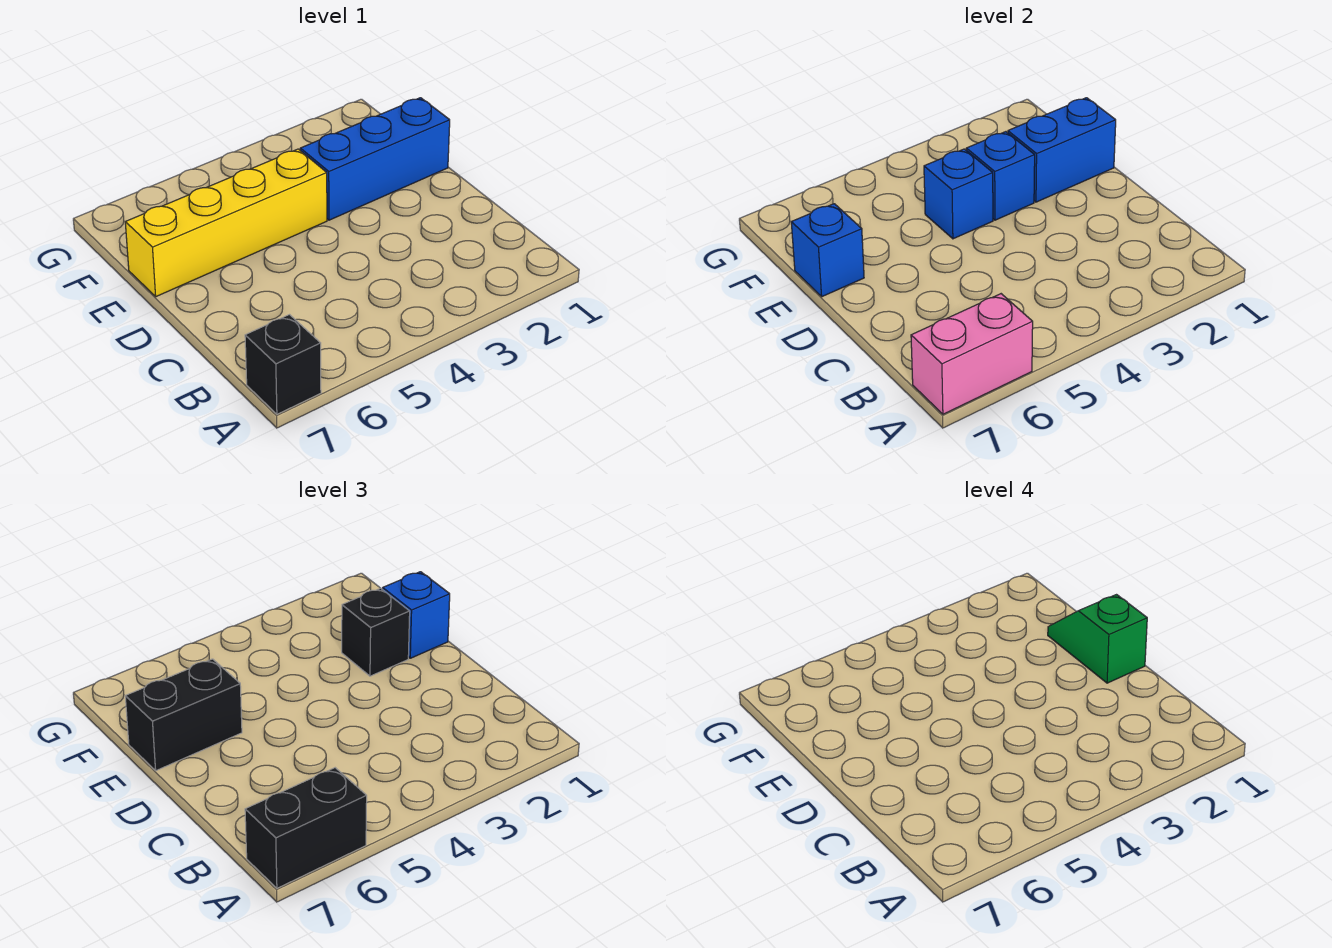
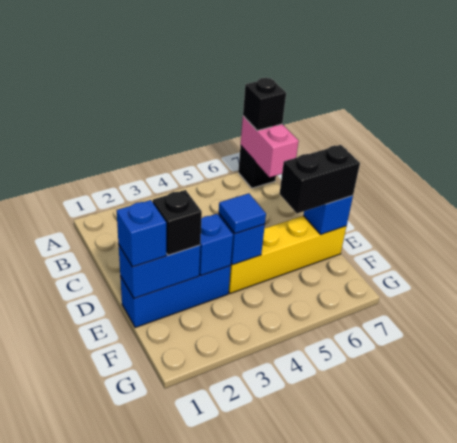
pink brick A6:A7 level 2 -> pink brick A7:B7 level 2
black brick A6:A7 level 3 -> black brick A7 level 3
green slope D1:E1 level 4 top D -> none
none -> blue tile E4 level 3

